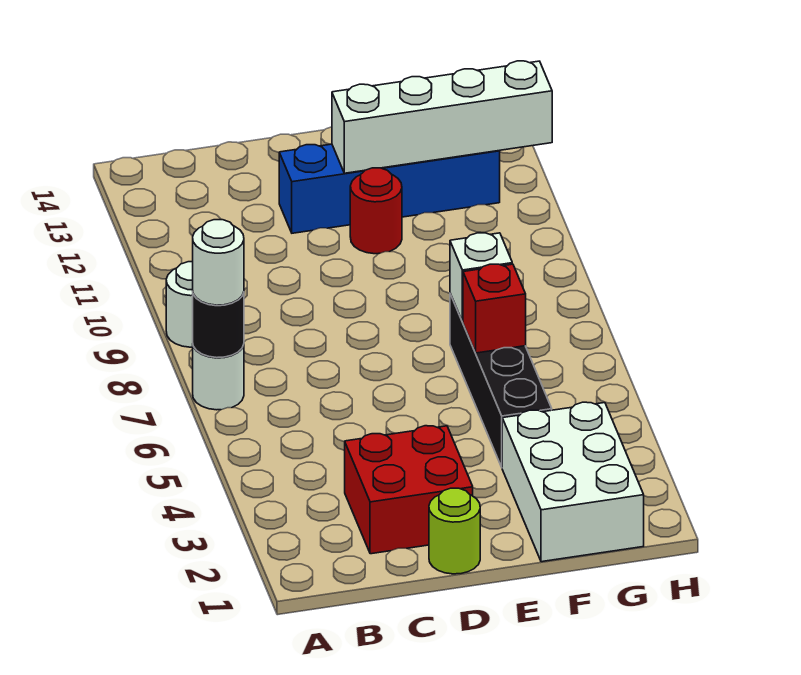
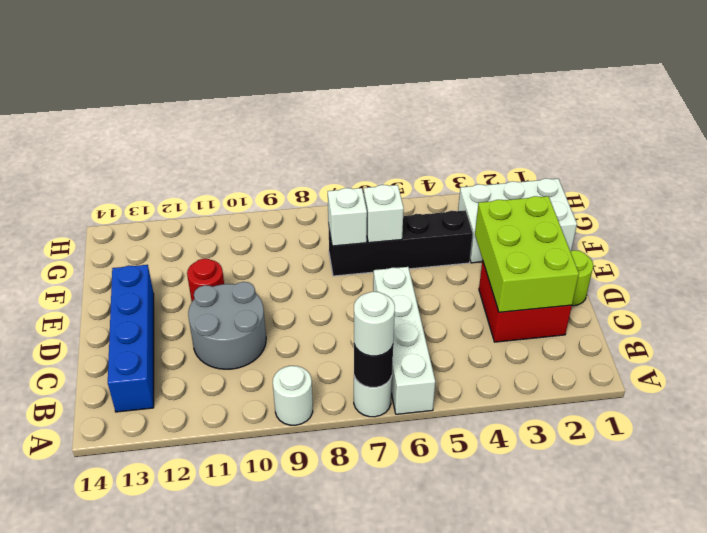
none -> lime brick C2:E3 level 2
none -> grey round brick C10:D11 level 1
blue brick D12:G12 level 1 -> blue brick B13:E13 level 1
white brick E12:H12 level 2 -> white brick A6:D6 level 1
red brick F6 level 2 -> white brick F6 level 2

